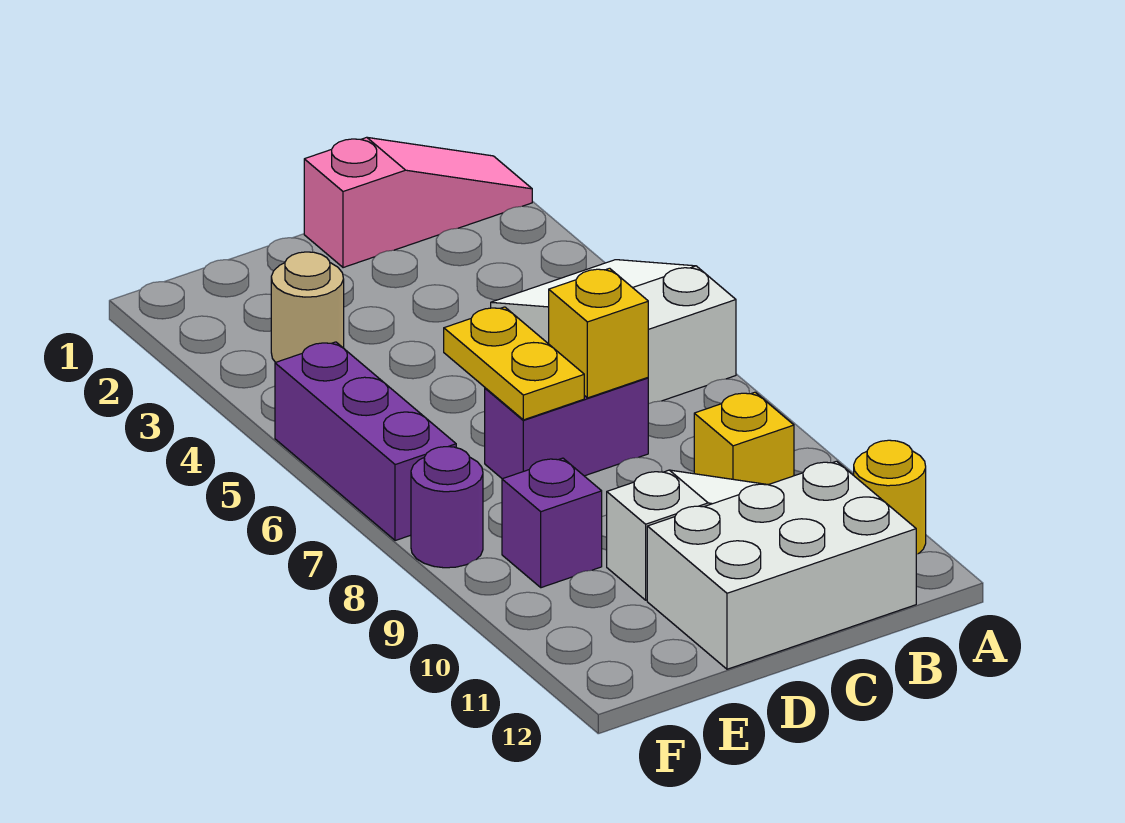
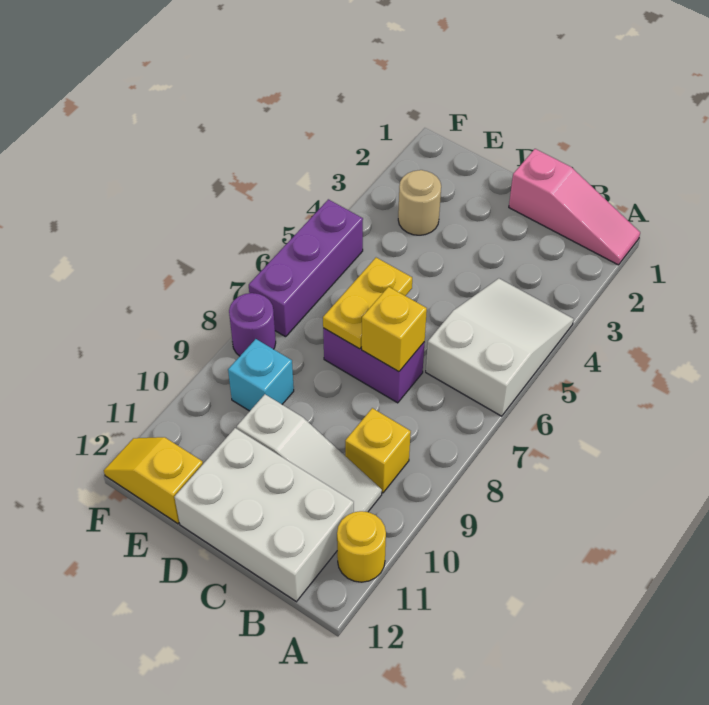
purple brick E9 level 1 -> cyan brick E9 level 1
none -> yellow slope E12:F12 level 1 top E

